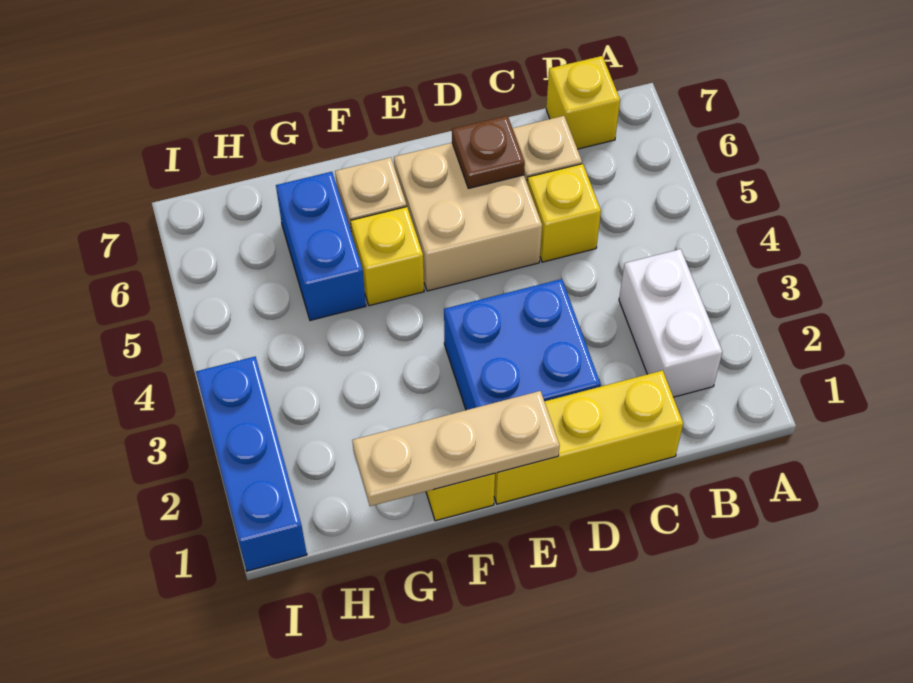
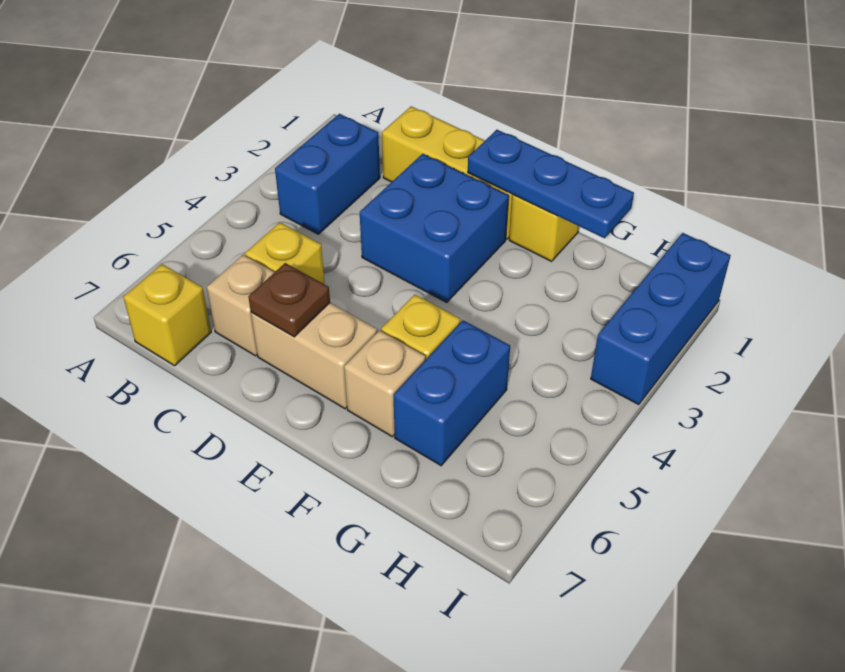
white brick B2:B3 level 1 -> blue brick B2:B3 level 1
tan brick D5:E6 level 1 -> tan brick D6:E6 level 1
tan plate E1:G1 level 2 -> blue plate E1:G1 level 2

